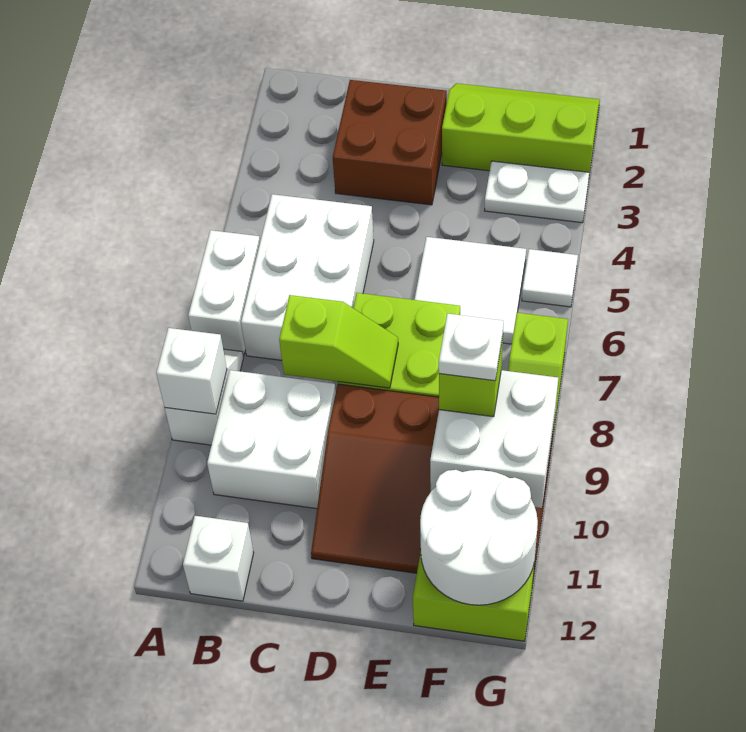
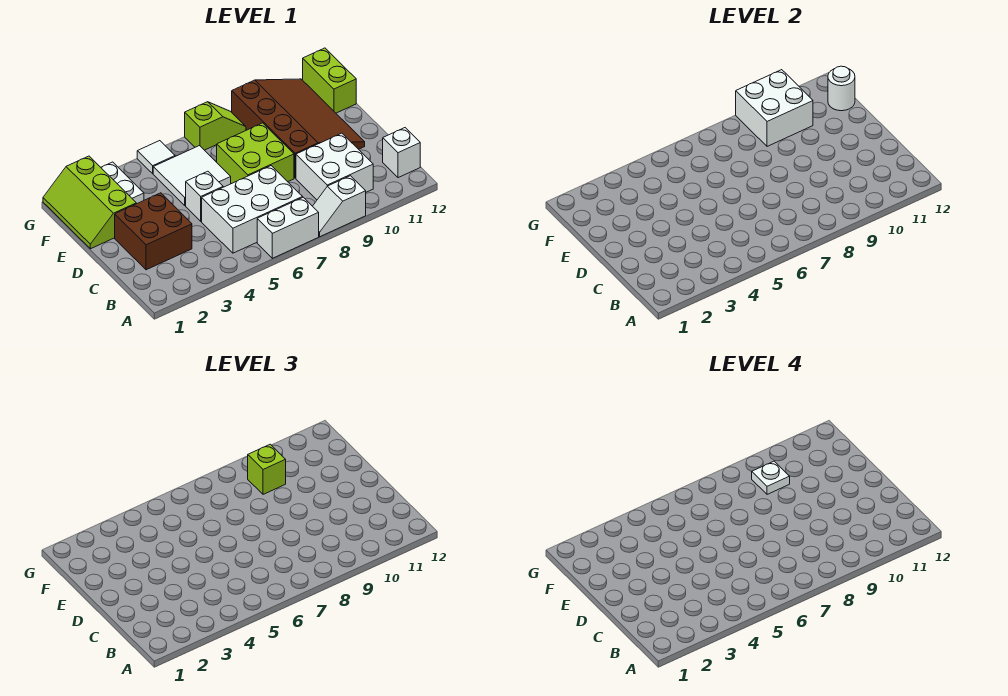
white brick A9 level 2 -> white brick D5 level 1
lime slope C8:D8 level 2 top C -> none
white round brick F11:G12 level 2 -> white round brick F12 level 2

